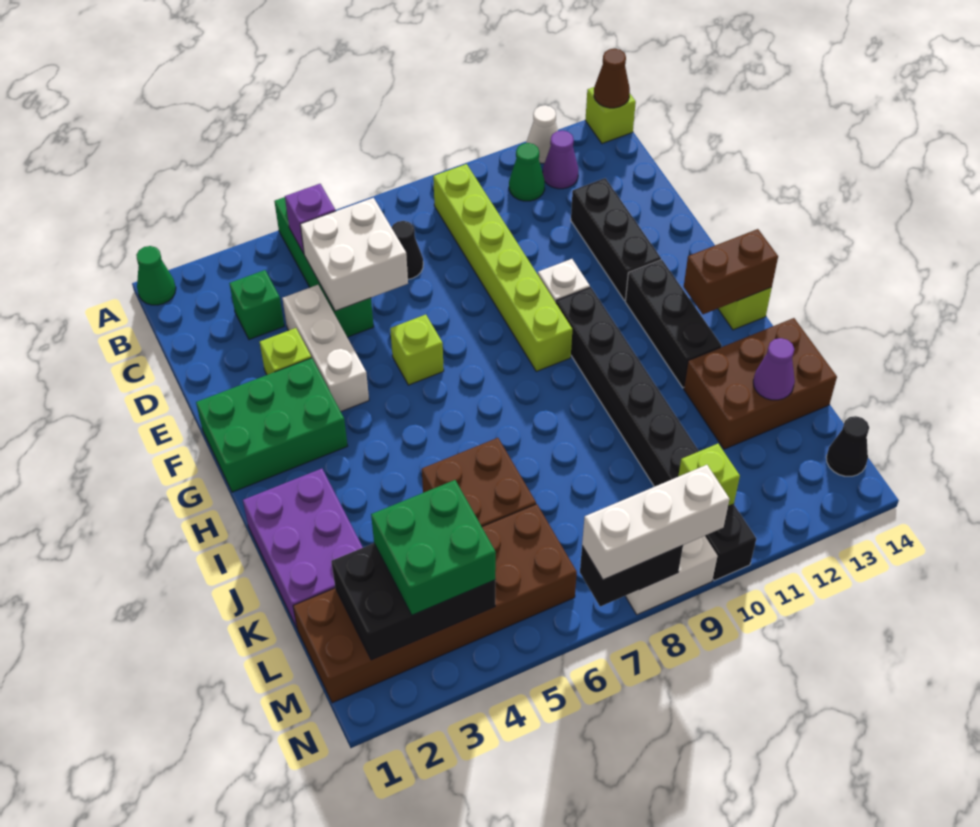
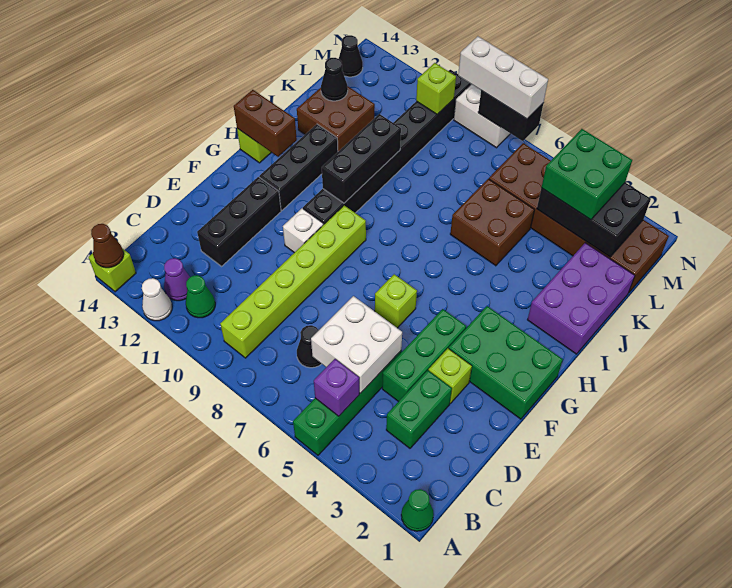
green brick C3 level 1 -> green brick C3:D3 level 1
white brick D4:F4 level 1 -> green brick D4:F4 level 1
none -> black brick H10:J10 level 2
brown brick J12:K14 level 1 -> brown brick J12:K13 level 1
purple cone K13 level 2 -> black cone K13 level 2

